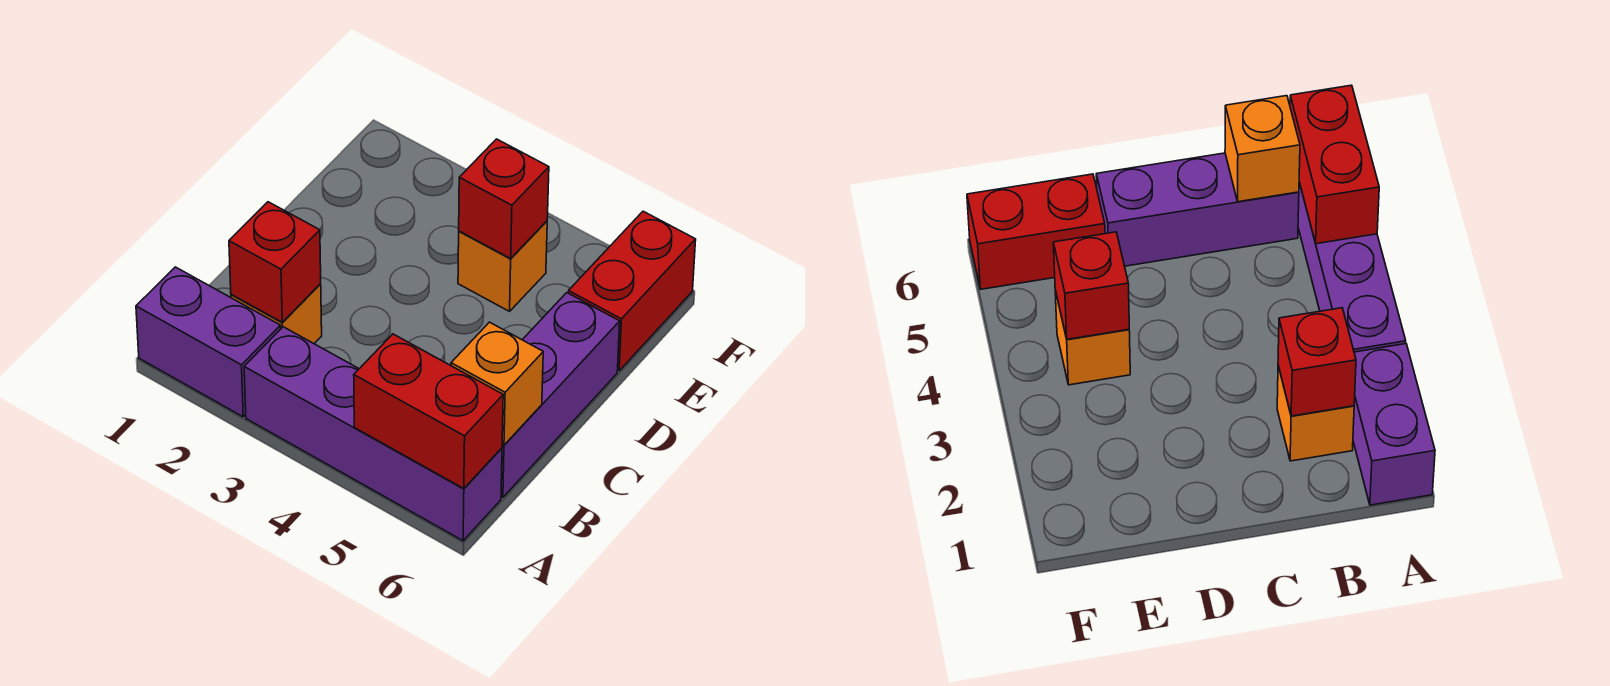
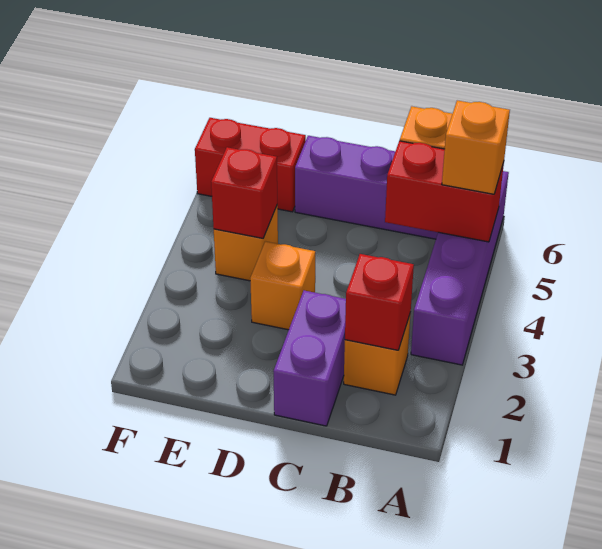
purple brick A1:A2 level 1 -> purple brick C1:C2 level 1
red brick A5:A6 level 2 -> red brick A5:B5 level 2
none -> orange brick A5 level 3
none -> orange brick D3 level 1

